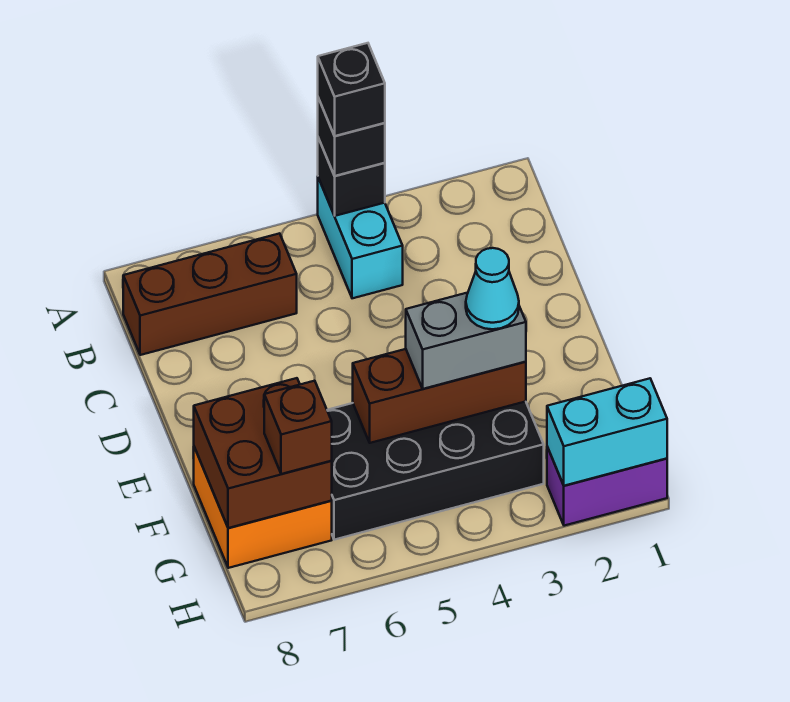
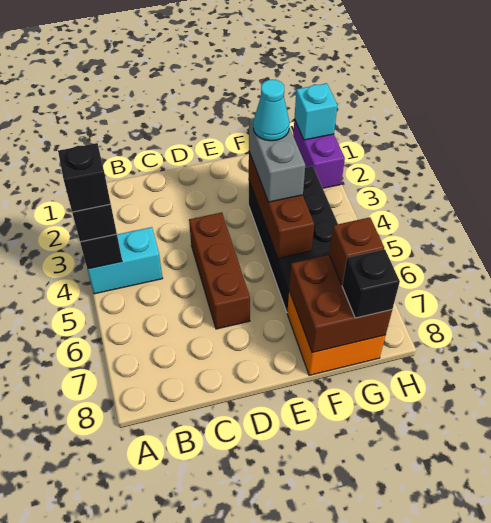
brown brick B6:B8 level 1 -> brown brick D4:D6 level 1
none -> black brick G8 level 3
cyan brick H1:H2 level 2 -> cyan brick H1 level 2

